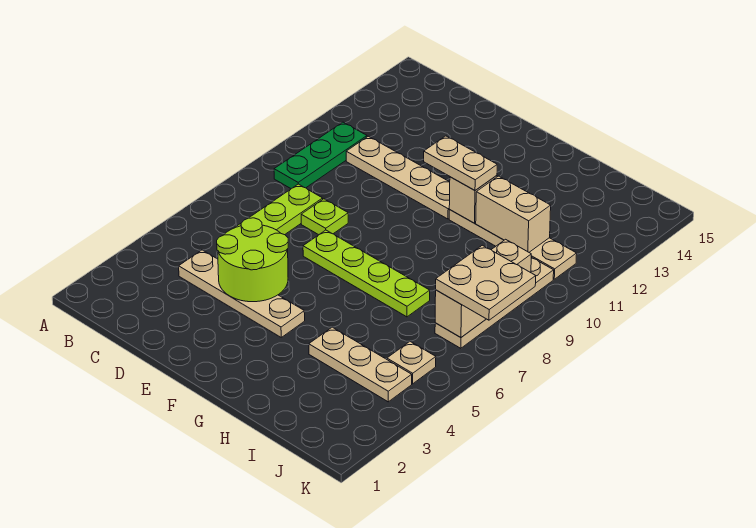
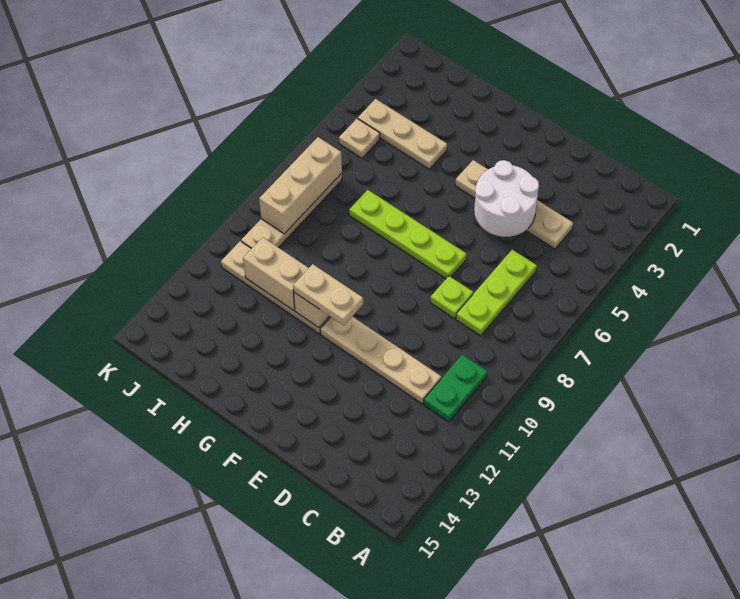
green plate B9:B11 level 1 -> green plate B10:B11 level 1
lime round brick D4:E5 level 2 -> white round brick D4:E5 level 2
tan plate J7:K8 level 3 -> none

